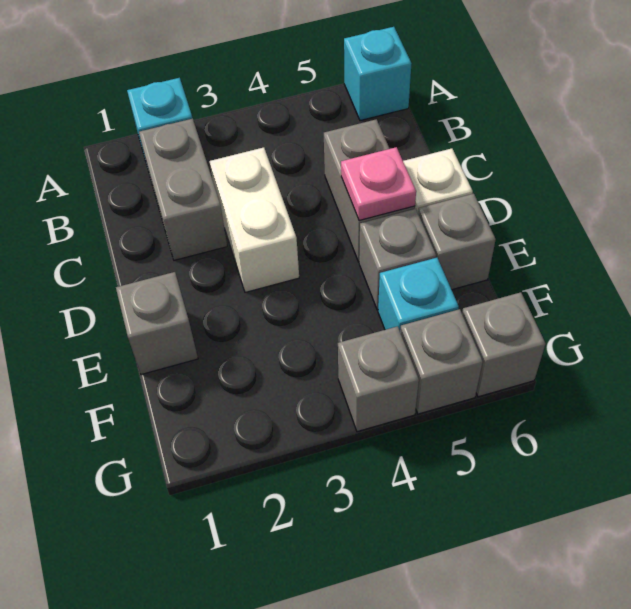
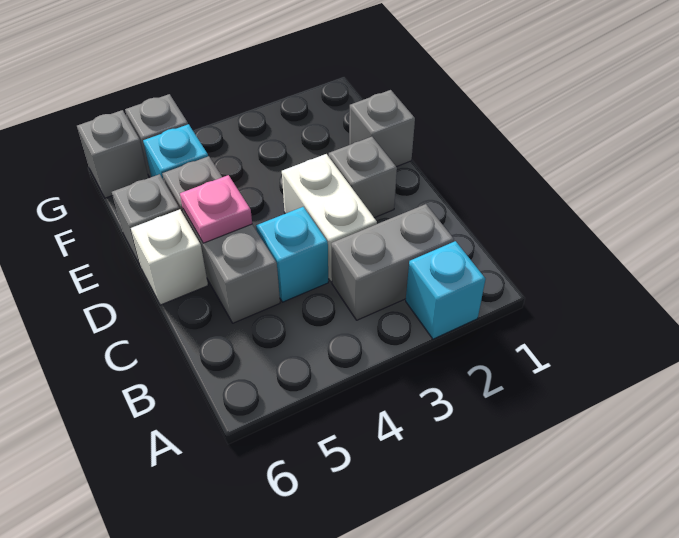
cyan brick A6 level 1 -> cyan brick C4 level 1
grey brick B2:C2 level 1 -> grey brick B2:B3 level 1
grey brick G4 level 1 -> grey brick D2 level 1

